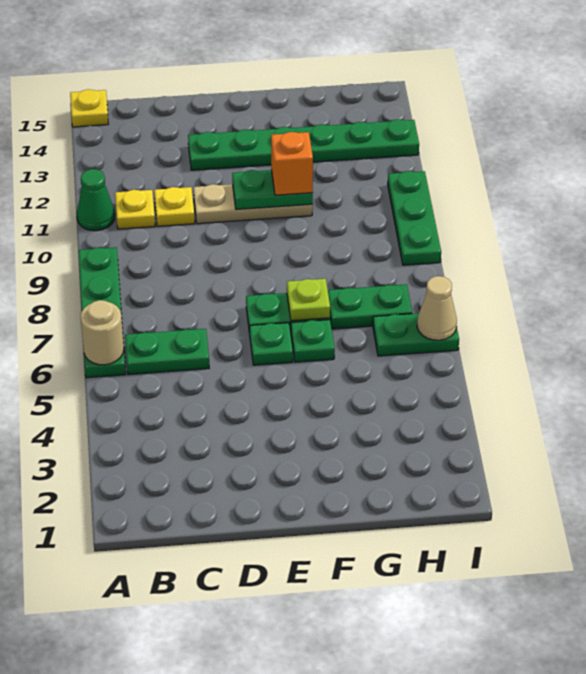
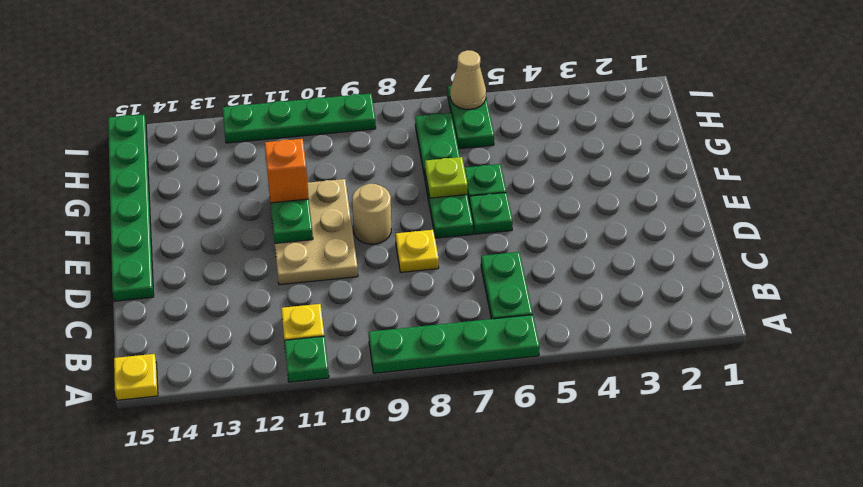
tan round brick A6 level 2 -> tan round brick E9 level 1
green cone A11 level 1 -> green plate A11 level 1
yellow plate C11 level 1 -> yellow plate D8 level 1
tan plate D11:F11 level 1 -> tan plate D10:F11 level 1
green plate D13:I13 level 1 -> green plate D15:I15 level 1
green plate I9:I11 level 1 -> green plate I9:I12 level 1

